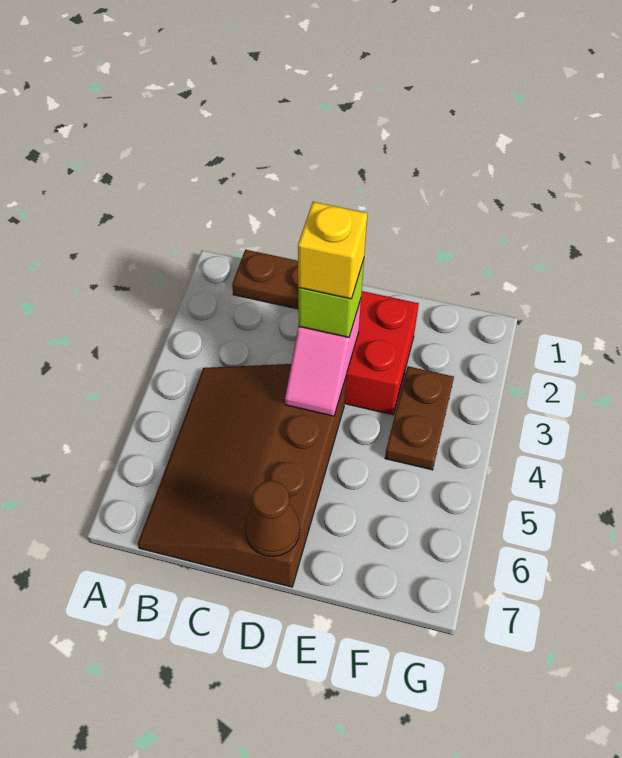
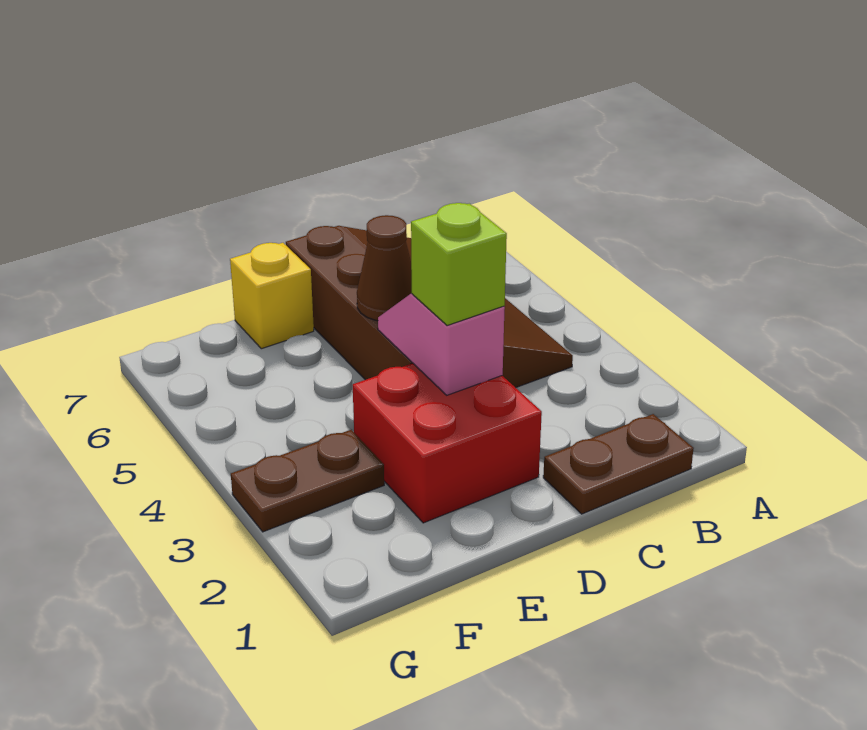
yellow brick D3 level 4 -> yellow brick E7 level 1
brown cone D7 level 2 -> brown cone D5 level 2
brown plate F3:F4 level 1 -> brown plate F3:G3 level 1

